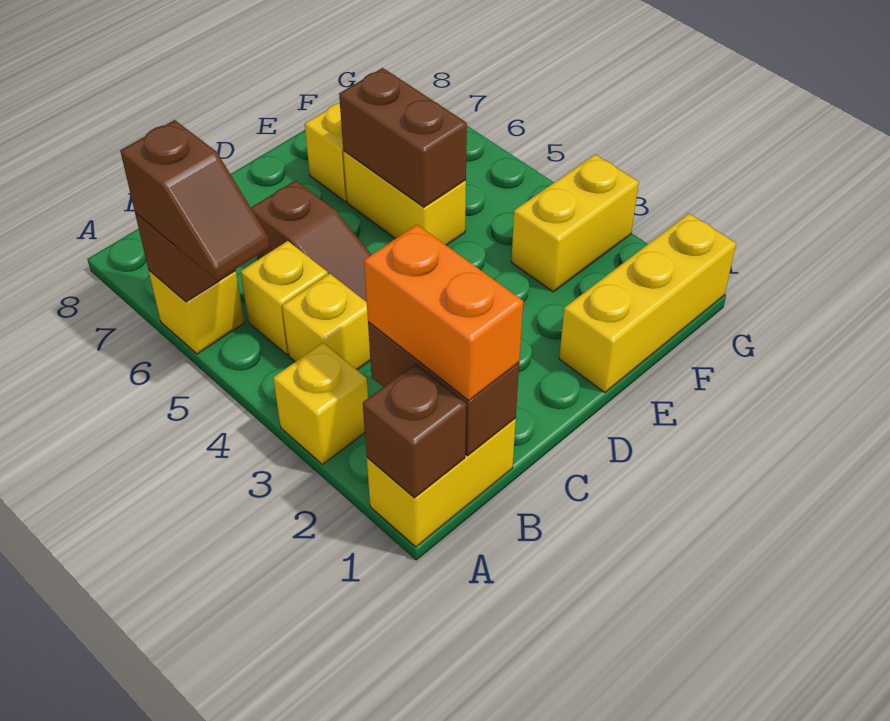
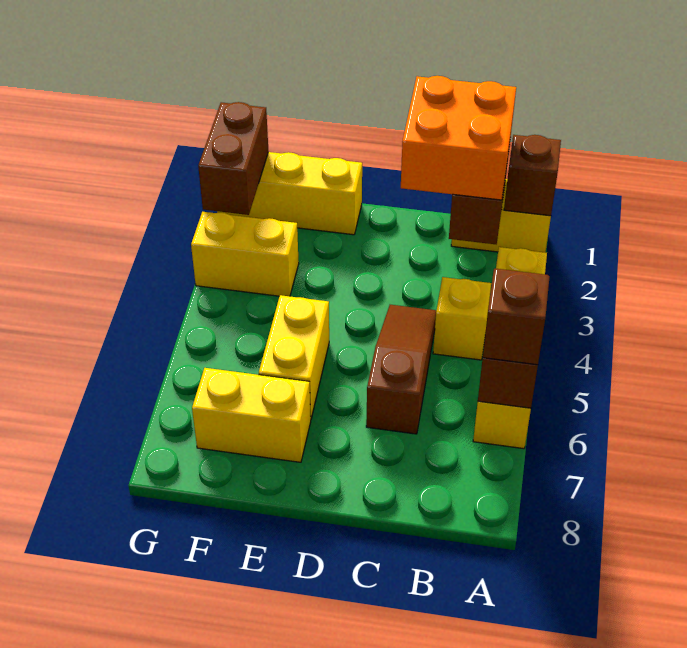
orange brick B1:B2 level 3 -> orange brick B1:C2 level 3
yellow brick B5 level 1 -> none
brown brick E5:E6 level 2 -> brown brick G1:G2 level 2

